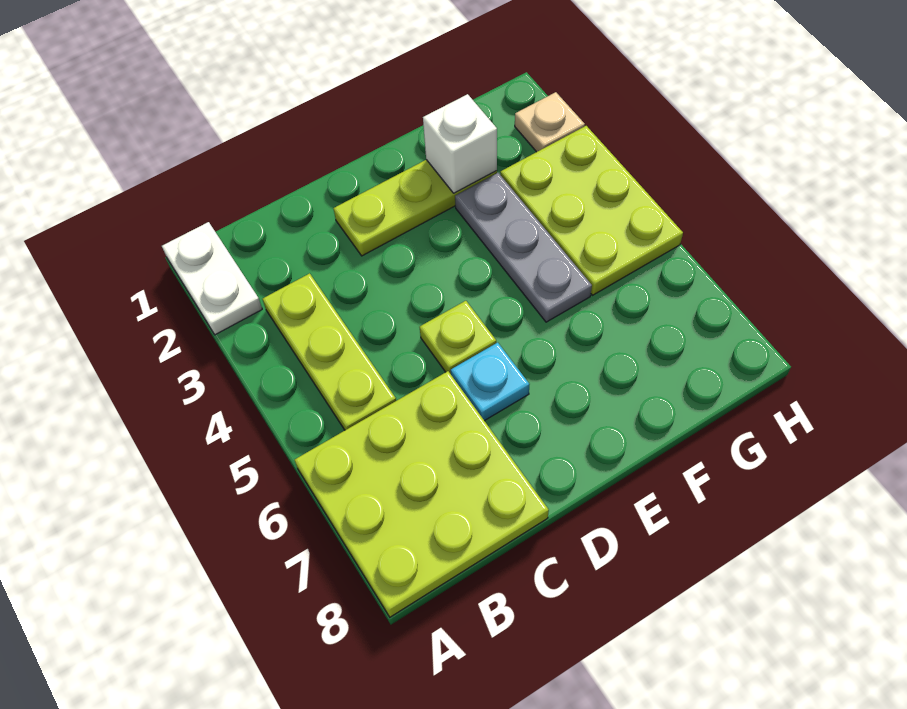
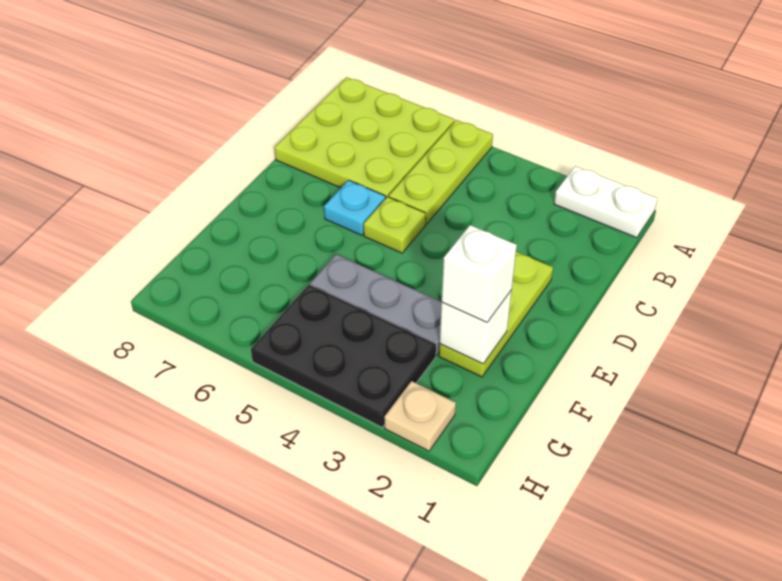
lime plate B3:B5 level 1 -> lime plate A5:C5 level 1
none -> white brick F2 level 3
lime plate G3:H5 level 1 -> black plate G3:H5 level 1

